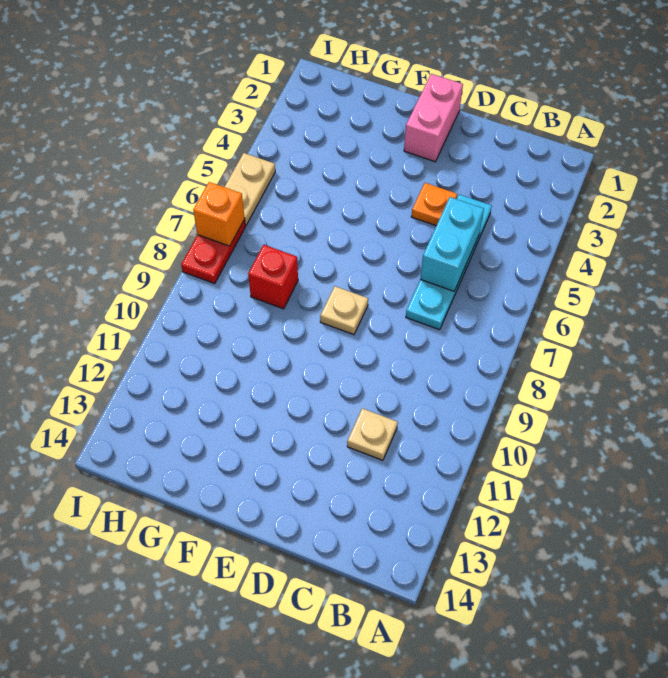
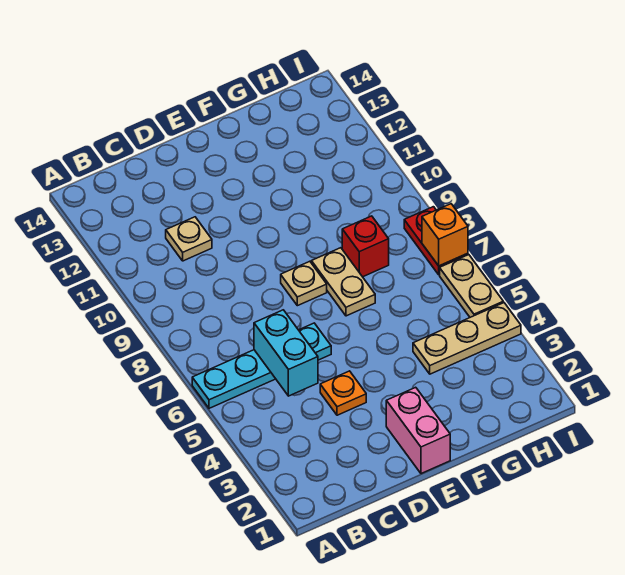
cyan plate C4:C7 level 1 -> cyan plate A6:D6 level 1
none -> tan plate F7:F8 level 1
none -> tan plate G4:I4 level 1

